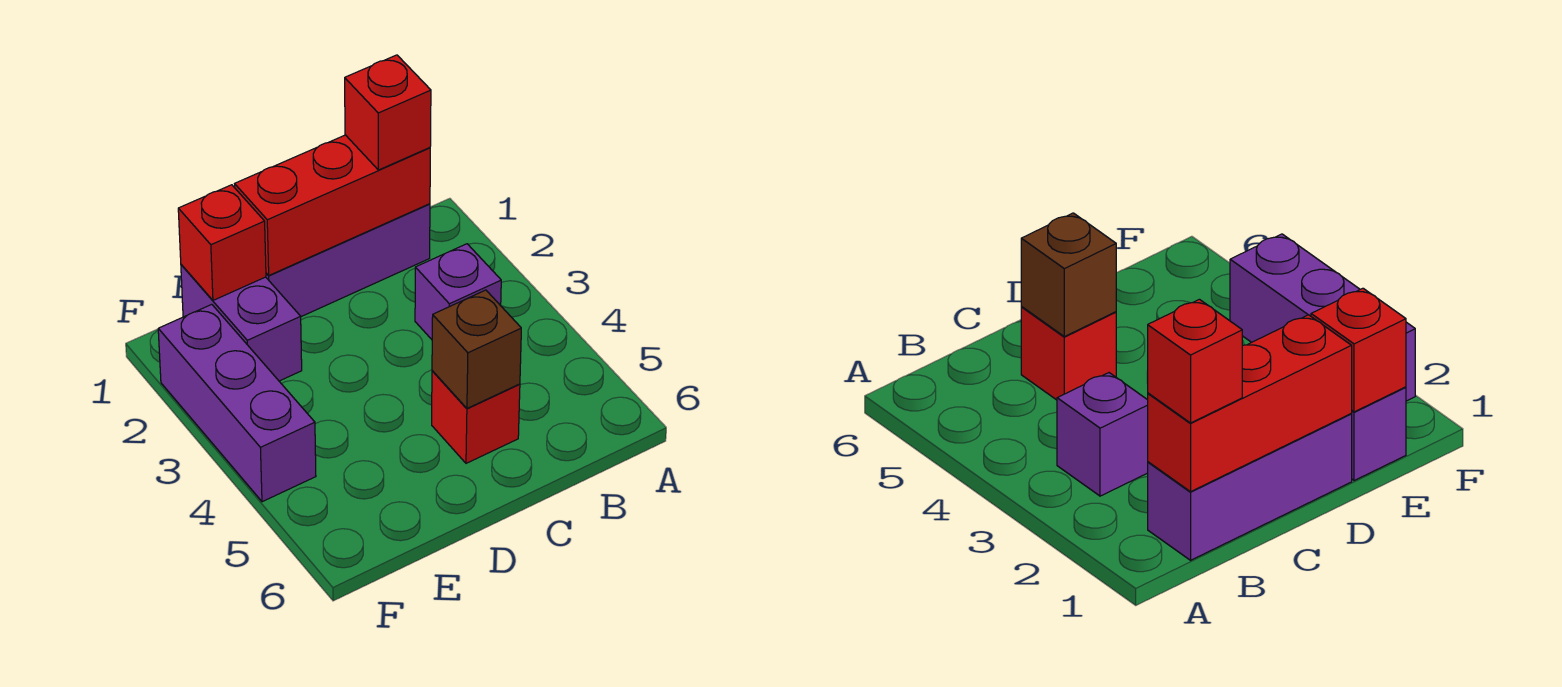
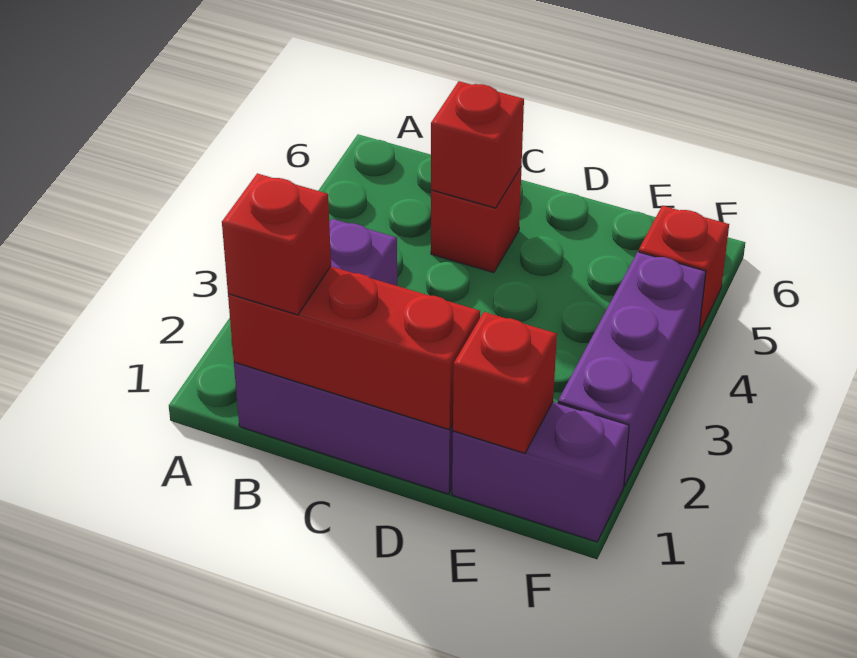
brown brick C5 level 2 -> red brick C5 level 2
purple brick E1:E2 level 1 -> purple brick E1:F1 level 1
none -> red brick F5 level 1

